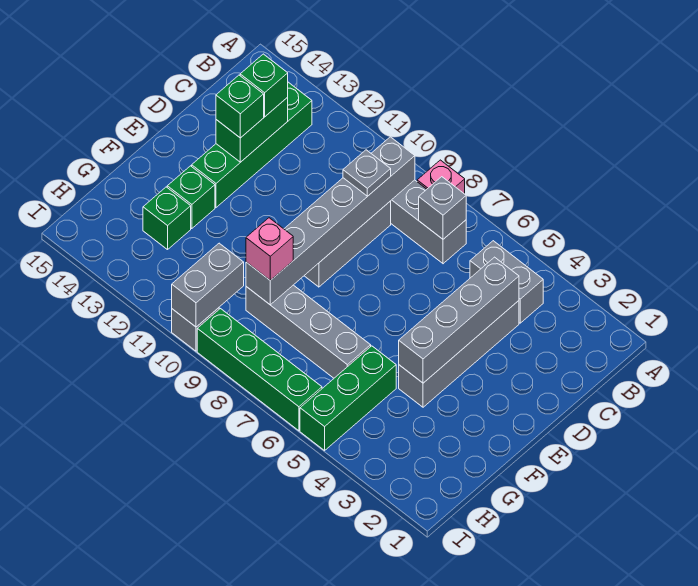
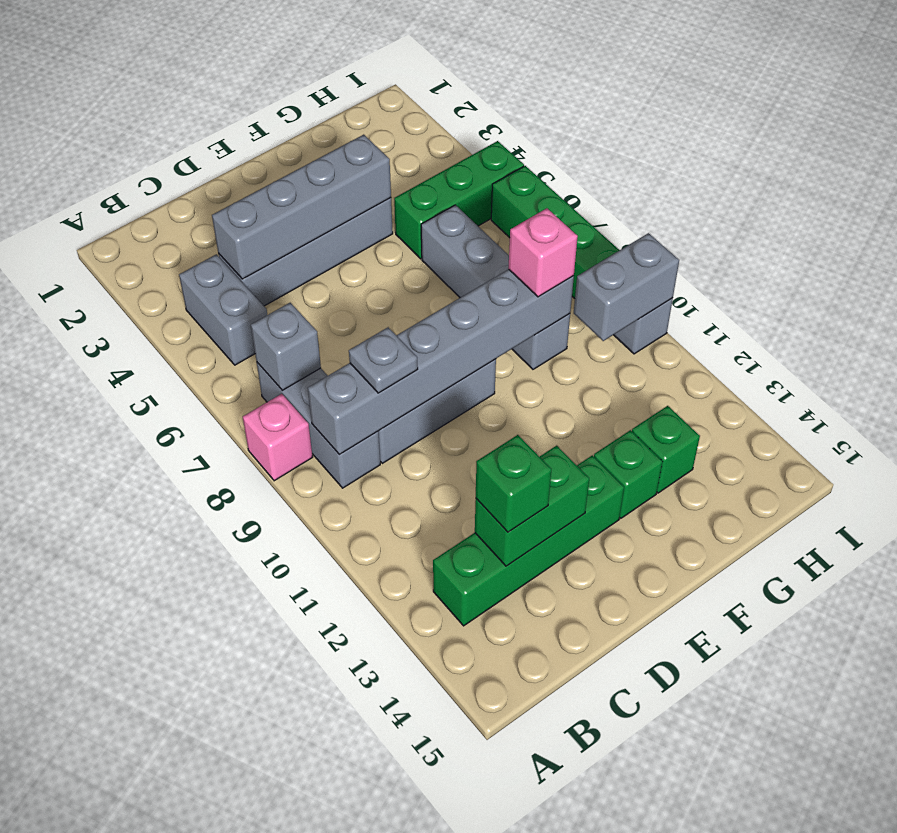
green brick D13 level 3 -> none

